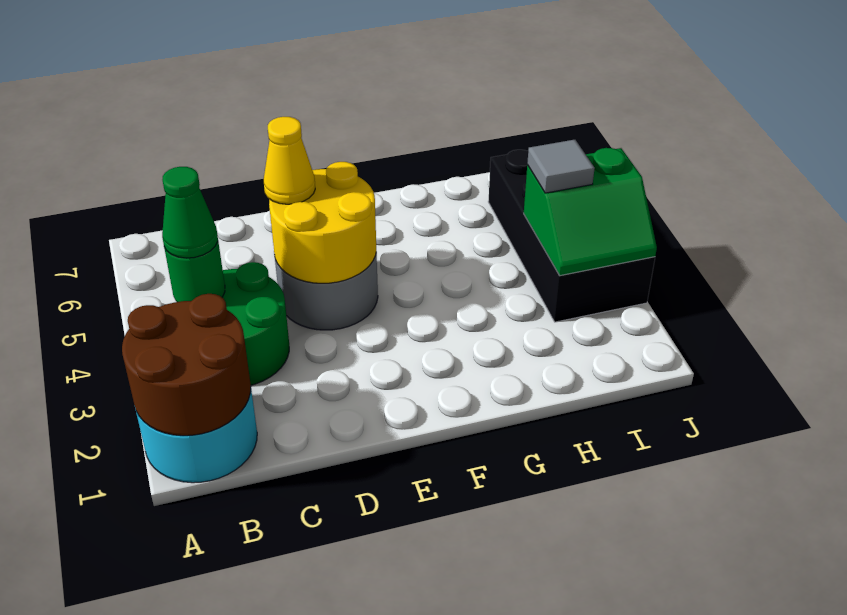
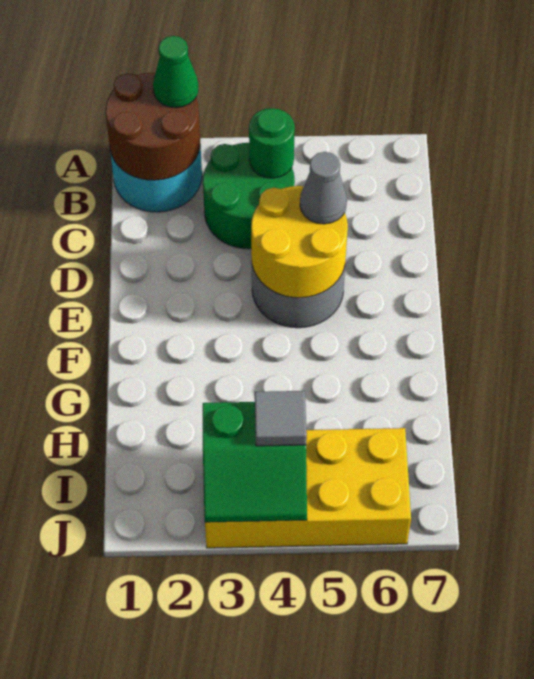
green cone B4 level 3 -> green cone A2 level 3
yellow cone D5 level 3 -> grey cone D5 level 3
black brick I3:J6 level 1 -> yellow brick I3:J6 level 1
green slope I3:J4 level 2 top 4 -> green slope I3:J4 level 2 top I

